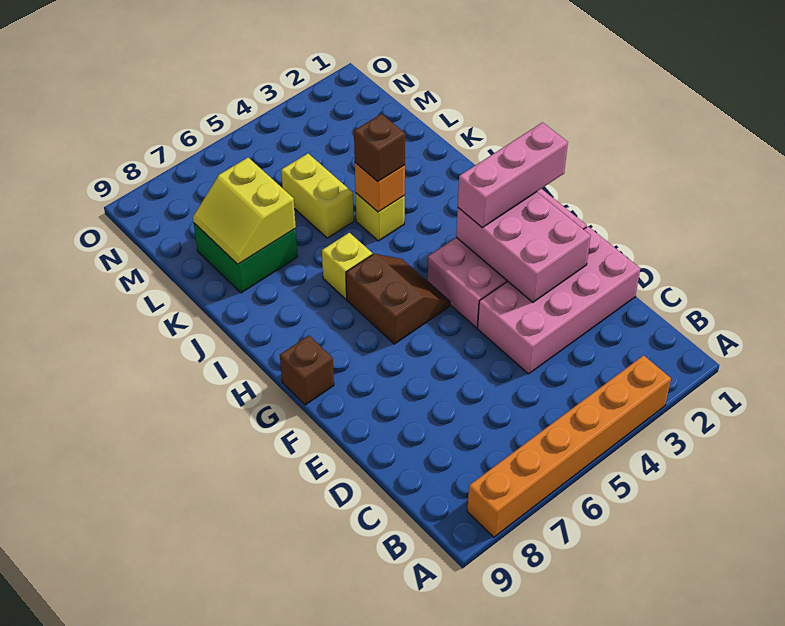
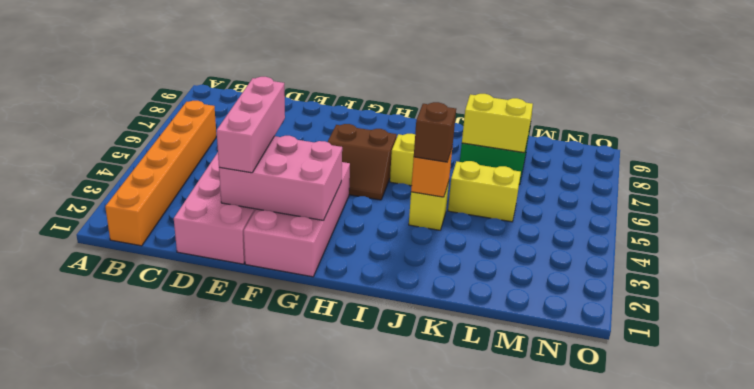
orange brick A3:A8 level 1 -> orange brick B1:B6 level 1
pink brick G1:G3 level 3 -> pink brick E2:E4 level 3
brown brick G9 level 1 -> none

